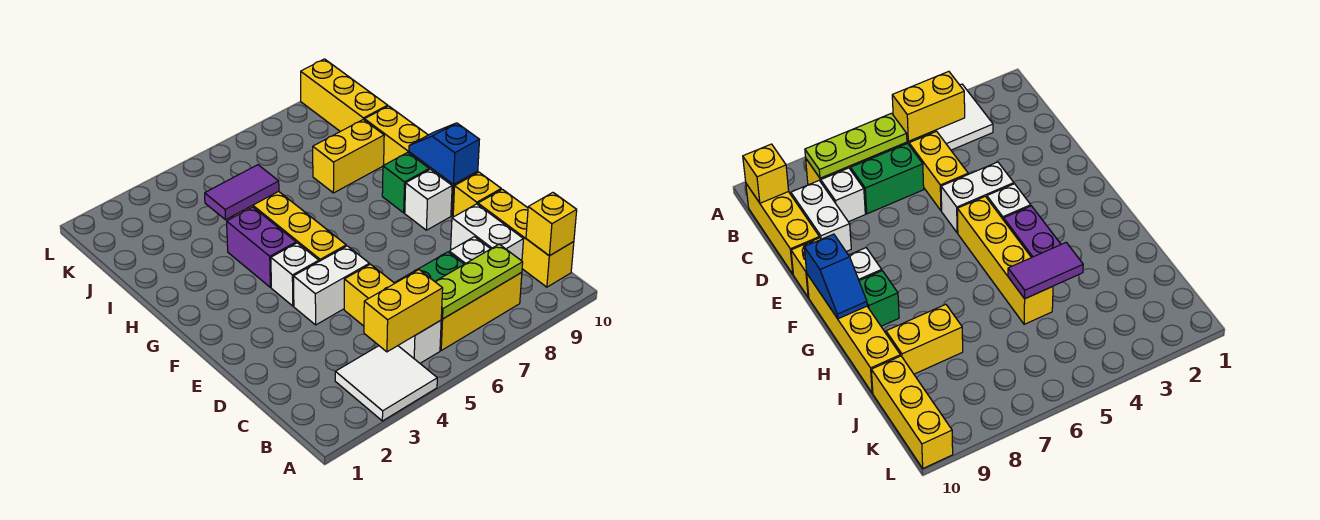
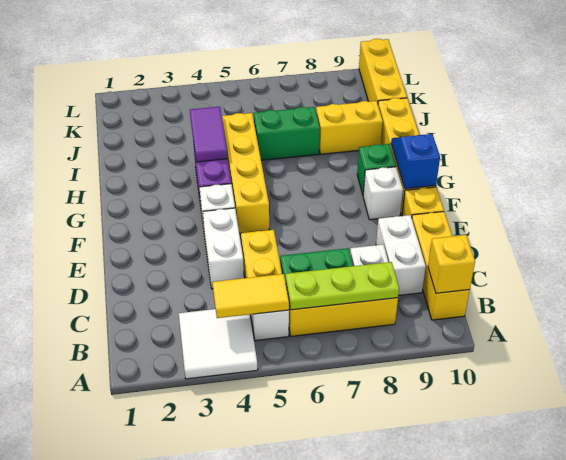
yellow brick B4:B5 level 2 -> yellow tile B4:B5 level 2
white brick E4:E5 level 1 -> white brick D4:E4 level 1
purple tile I4:I5 level 2 -> purple tile H4:I4 level 2
none -> green brick I6:I7 level 1

